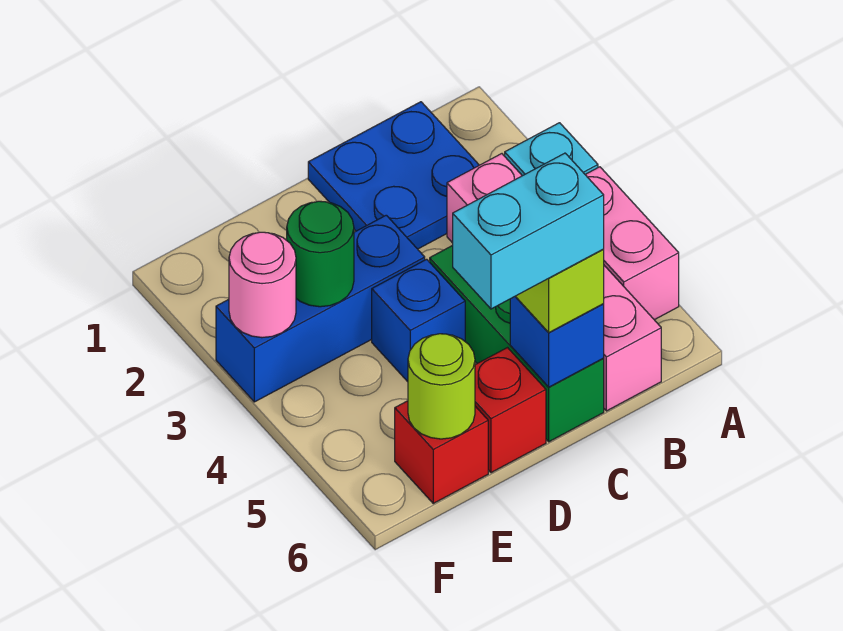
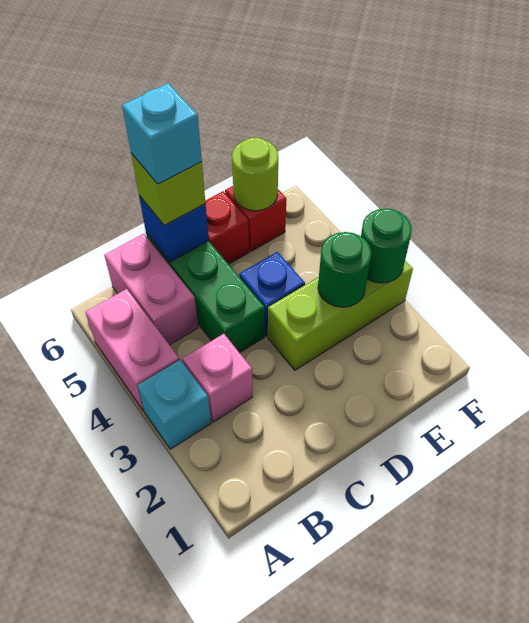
blue plate B1:C2 level 1 -> none
cyan brick C6:D6 level 4 -> cyan brick C6 level 4
blue brick D3:F3 level 1 -> lime brick D3:F3 level 1
pink round brick F3 level 2 -> green round brick F3 level 2

